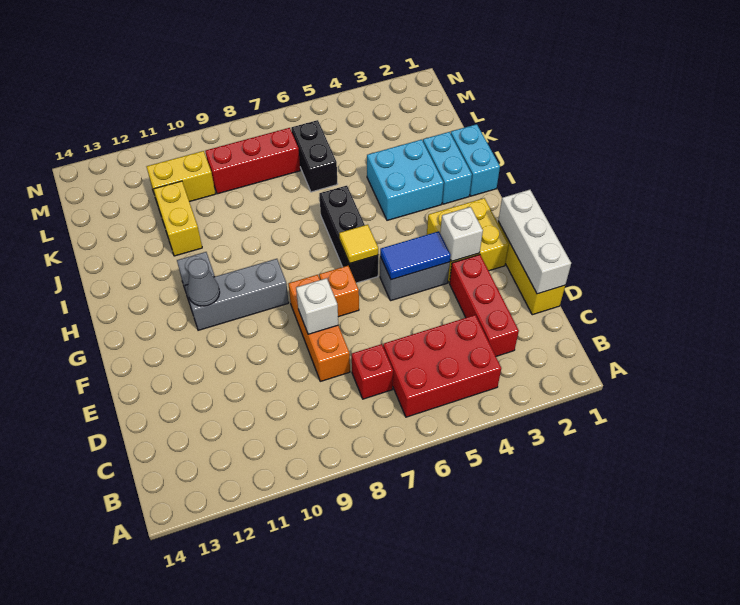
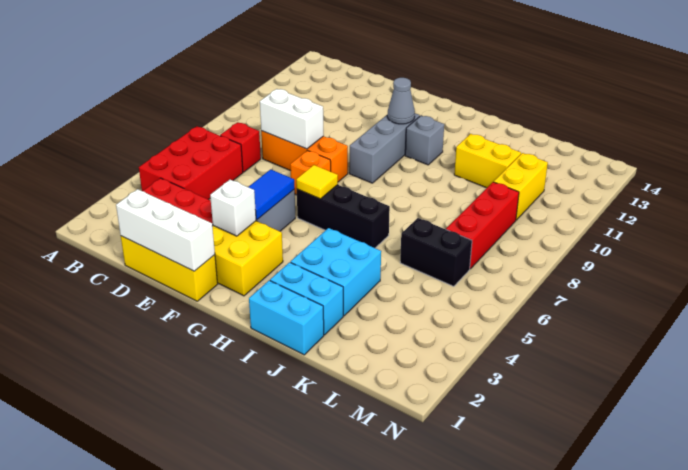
white brick E8 level 2 -> white brick D8:E8 level 2

